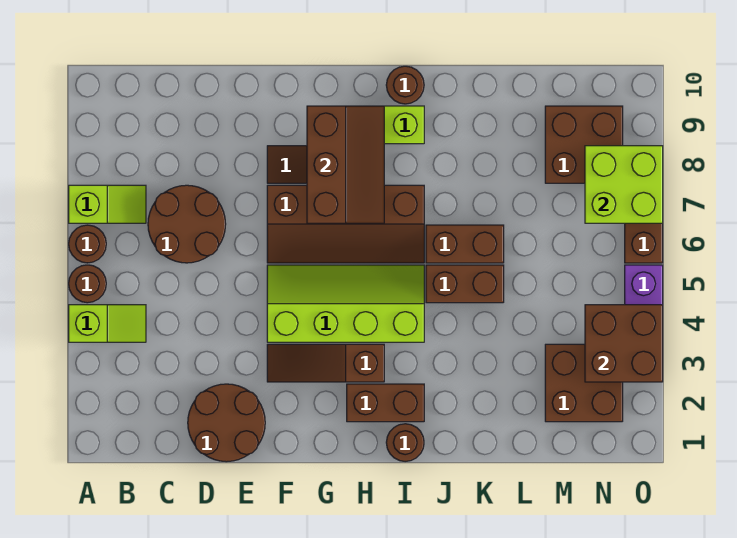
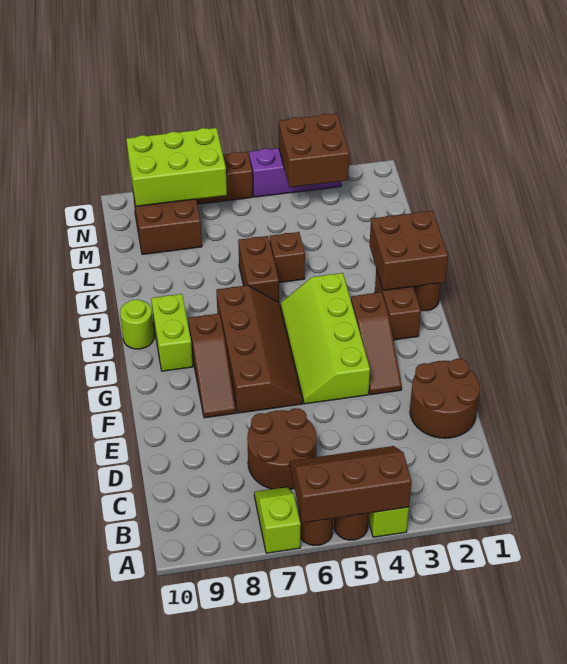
brown slope G7:H9 level 2 top G -> brown slope A4:B6 level 2 top A
brown round brick I10 level 1 -> lime round brick I10 level 1
brown brick J5:K5 level 1 -> brown brick K5 level 1
brown brick M2:N3 level 1 -> brown brick I1:J2 level 2
lime brick N7:O8 level 2 -> lime brick N7:O9 level 2

